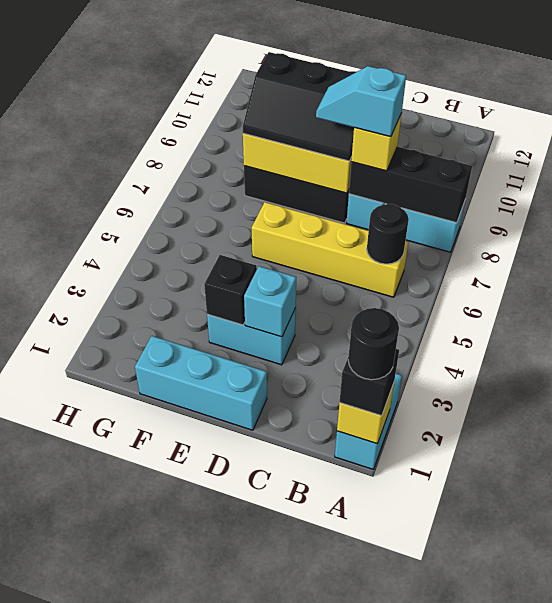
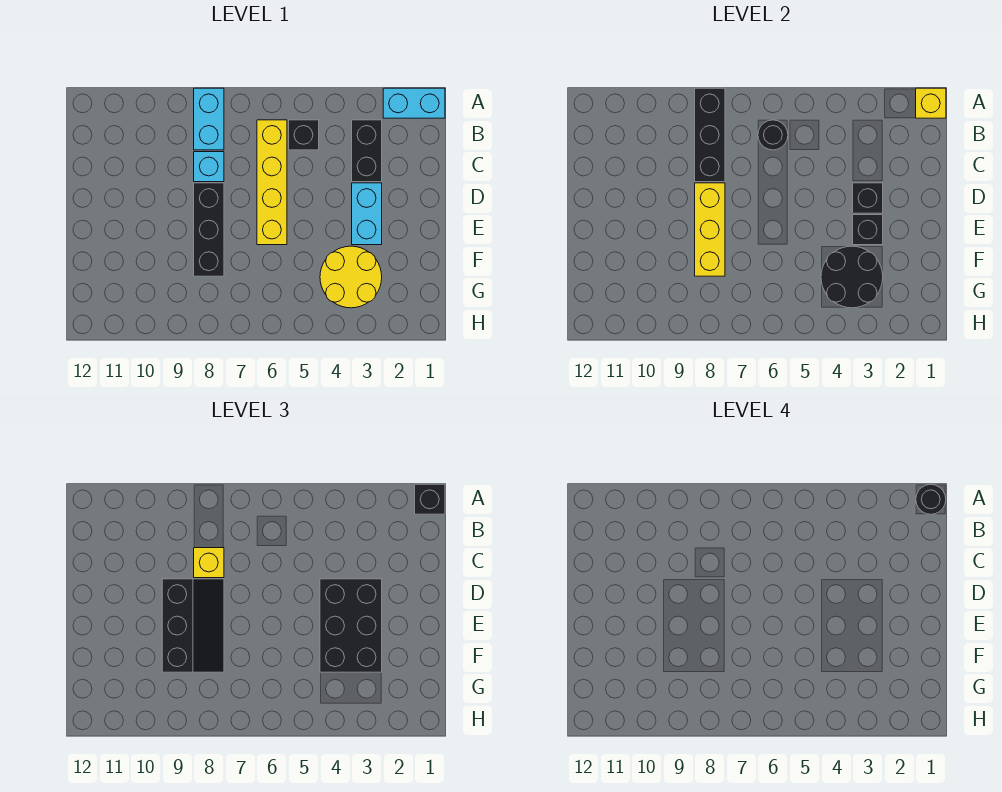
none -> black brick B3:C3 level 1
none -> black brick B5 level 1
cyan slope C8:D8 level 4 top C -> none
cyan brick D1:F1 level 1 -> none
cyan brick D3 level 2 -> black brick D3 level 2
none -> black brick D3:F4 level 3
none -> yellow round brick F3:G4 level 1
none -> black round brick F3:G4 level 2

